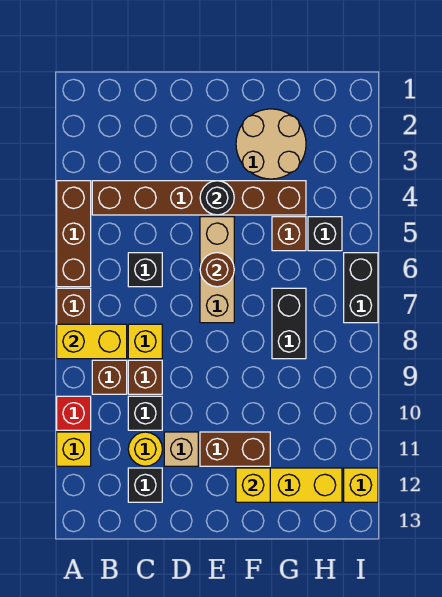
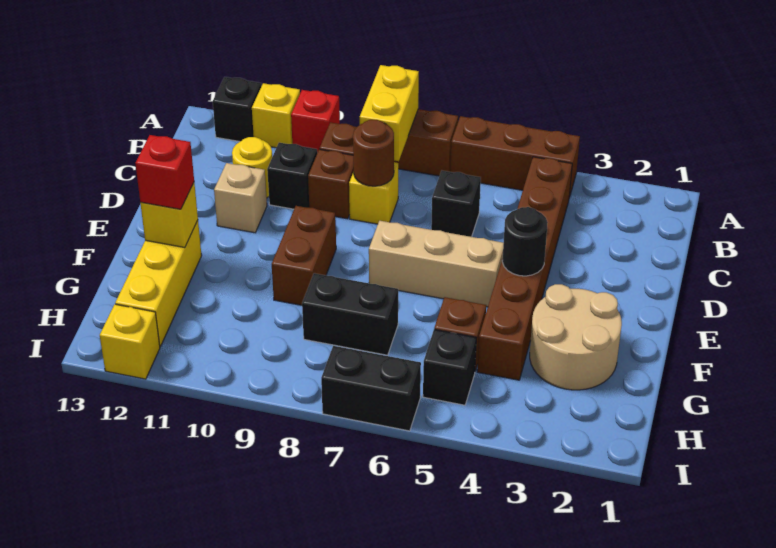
black brick C12 level 1 -> black brick A12 level 1
brown round brick E6 level 2 -> brown round brick C8 level 2
brown brick E11:F11 level 1 -> brown brick E9:F9 level 1
none -> red brick F12 level 3

